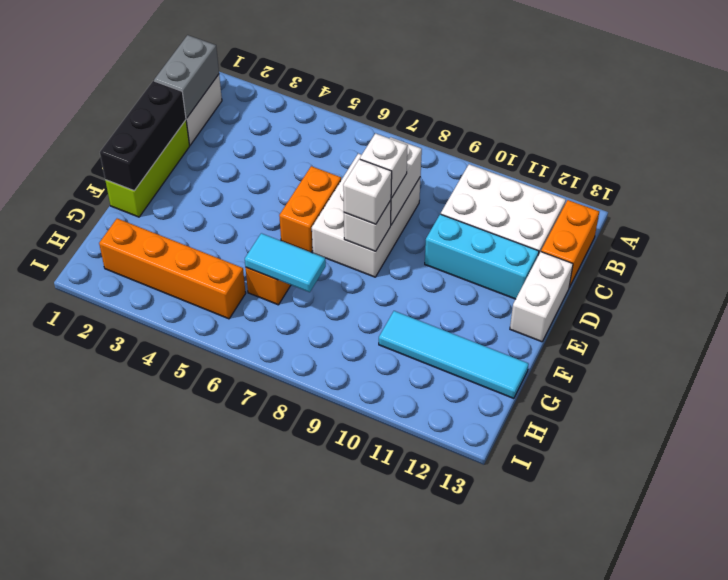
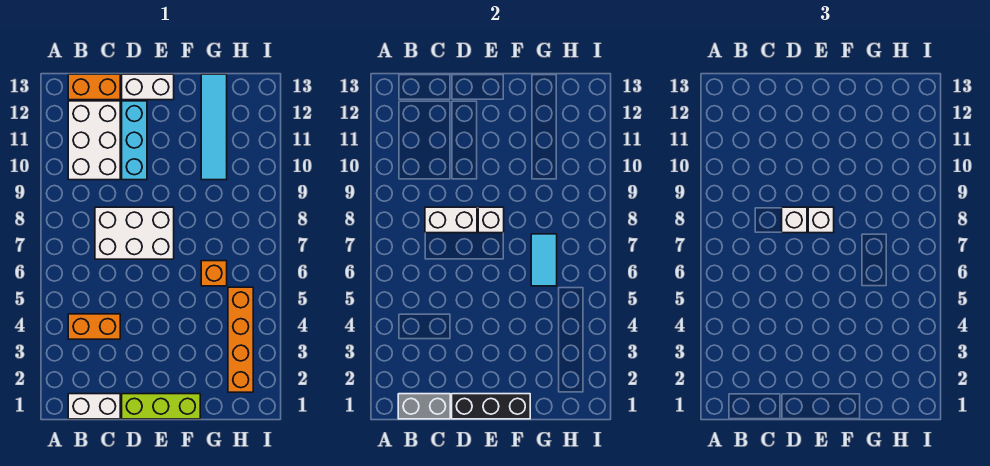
orange brick D6:E6 level 1 -> orange brick B4:C4 level 1

